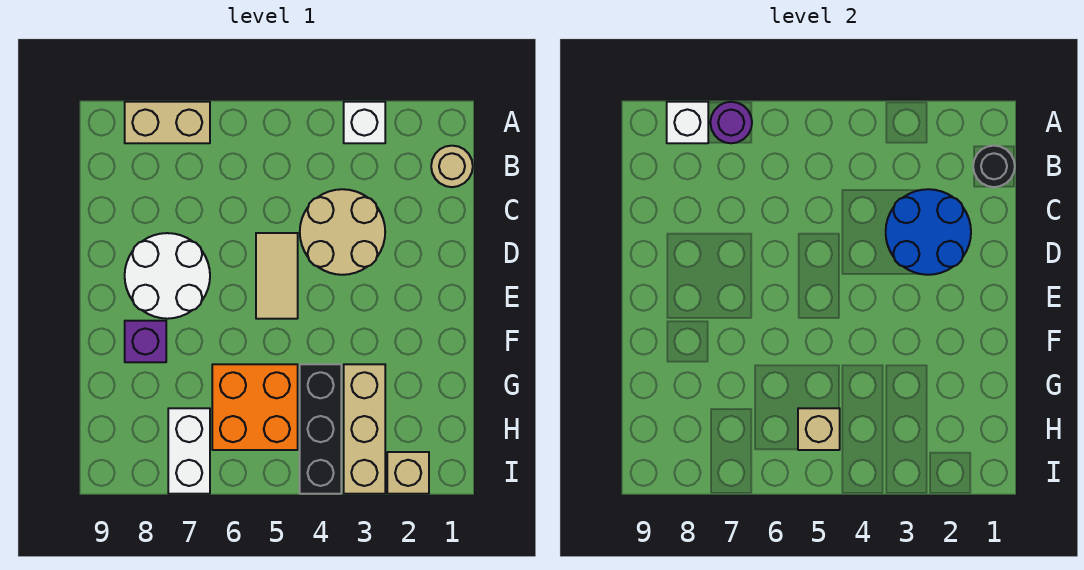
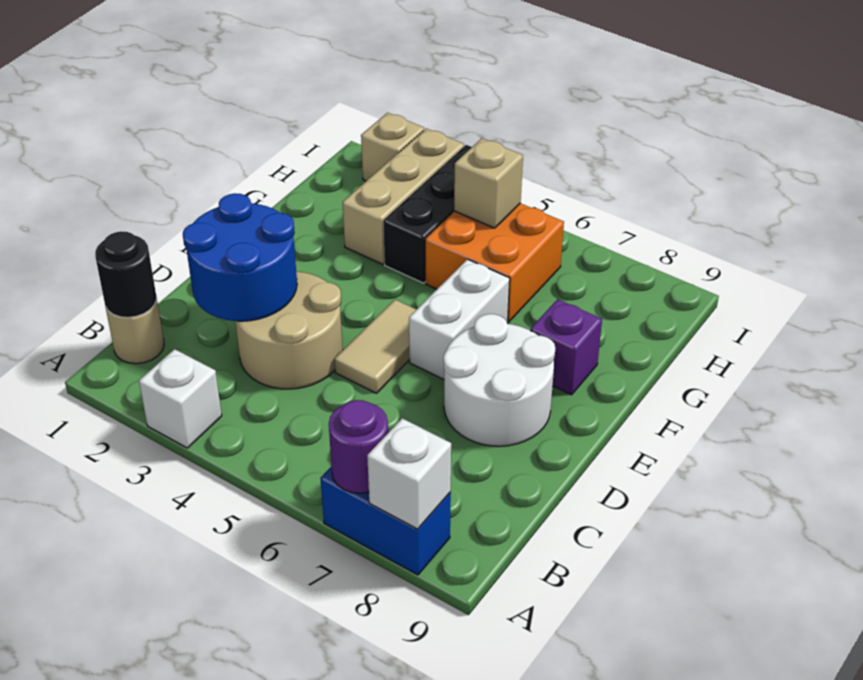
tan brick A7:A8 level 1 -> blue brick A7:A8 level 1
white brick H7:I7 level 1 -> white brick E6:F6 level 1

